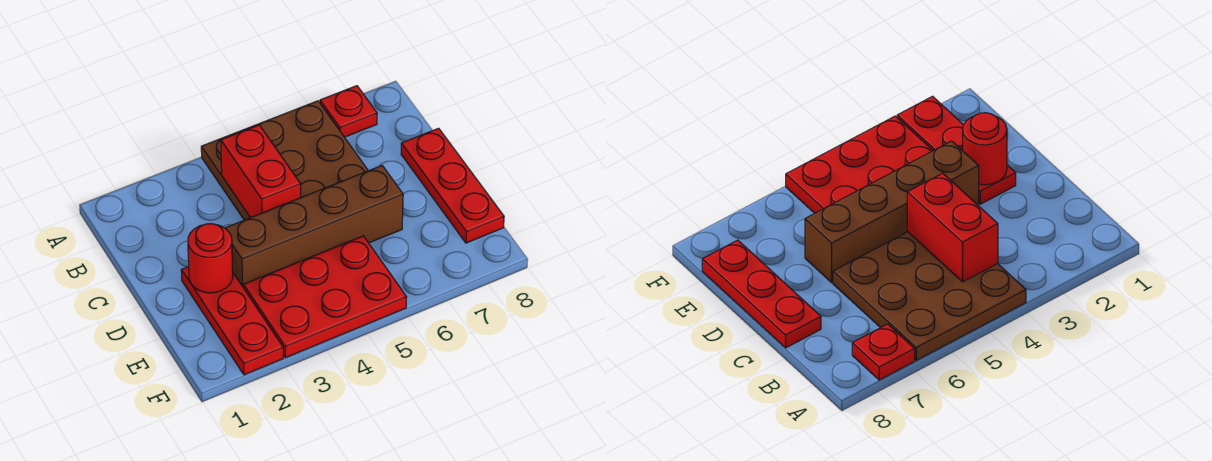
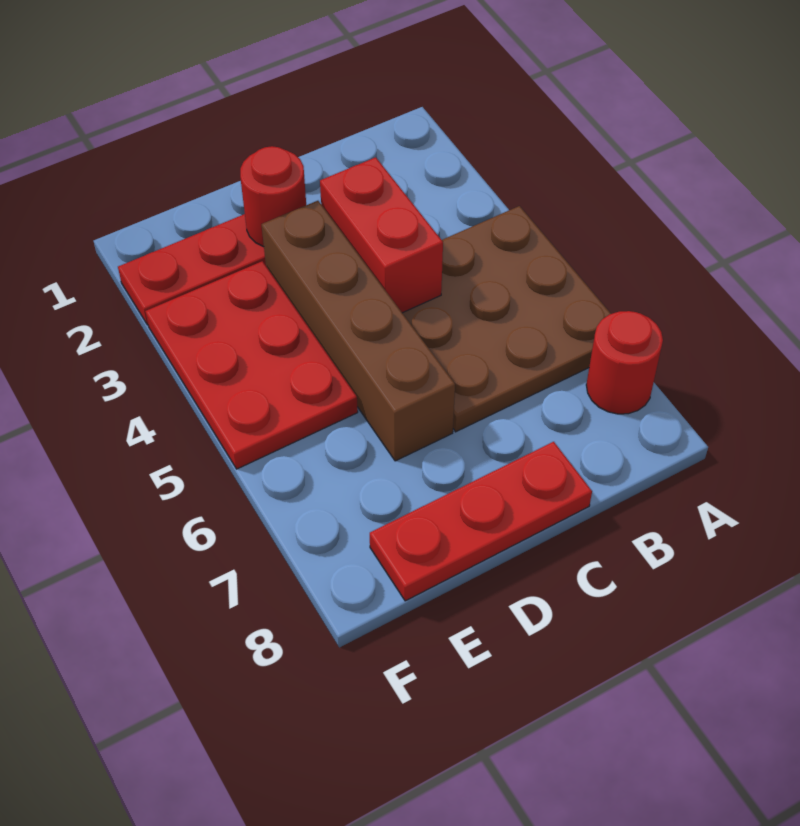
red plate A7 level 1 -> red round brick A7 level 1
red brick B4:C4 level 2 -> red brick C3:C4 level 2

